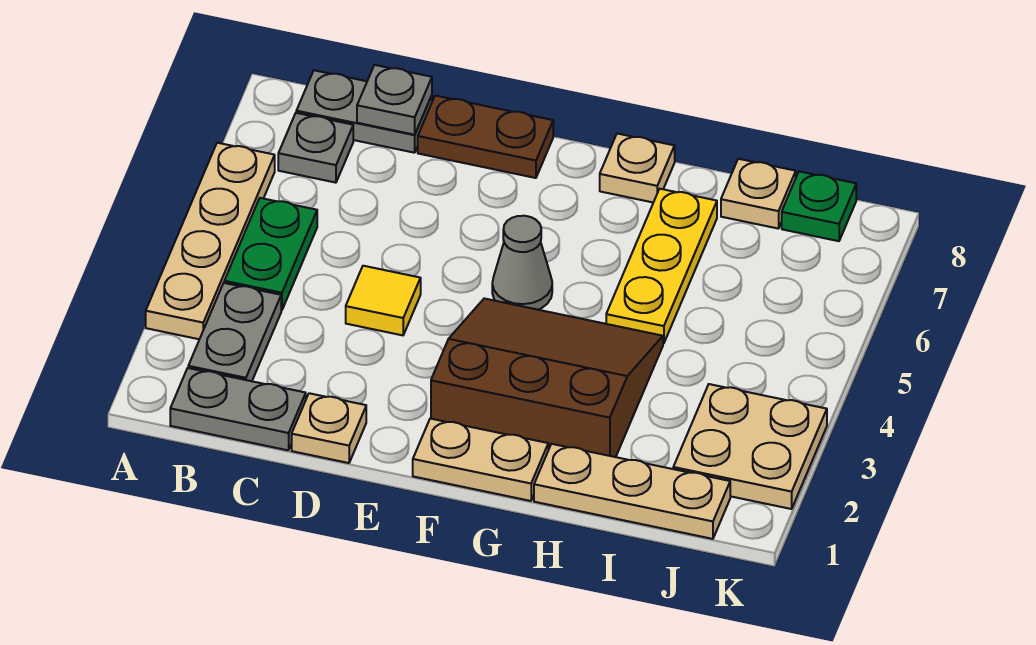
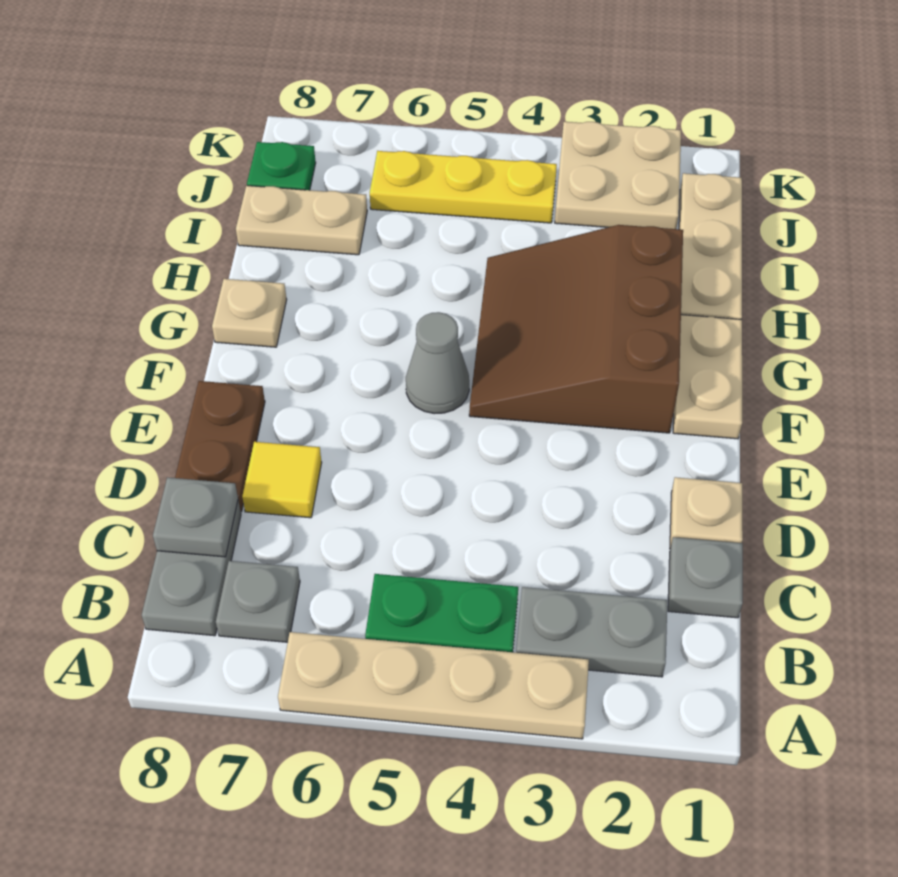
grey plate B1:C1 level 1 -> grey plate C1 level 1
yellow tile D4 level 1 -> yellow tile D7 level 1
yellow plate H5:H7 level 1 -> yellow plate J4:J6 level 1
tan plate I8 level 1 -> tan plate I7:I8 level 1

